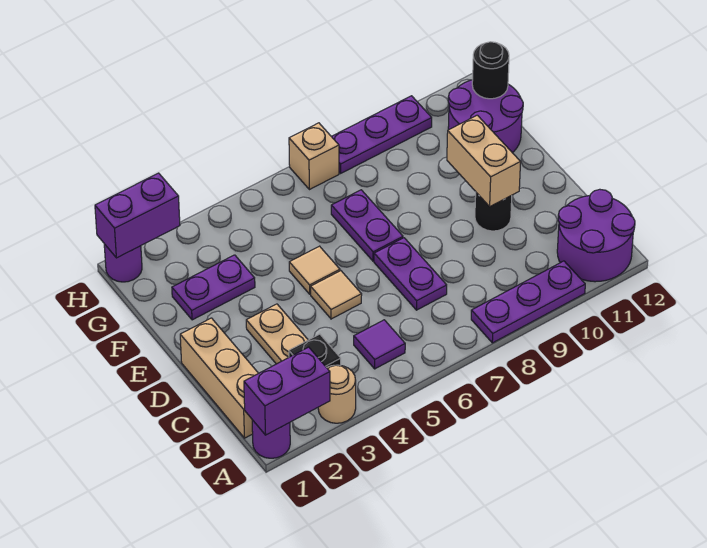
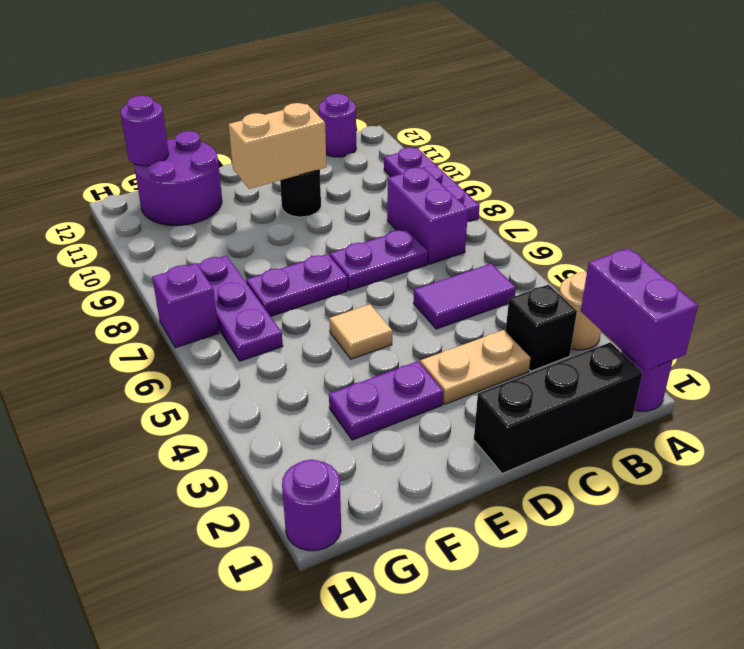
purple round brick A11:B12 level 1 -> purple round brick B12 level 1
tan brick B1:D1 level 1 -> black brick B1:D1 level 1
purple tile B5 level 1 -> purple tile B5:C5 level 1
tan tile D5 level 1 -> none
purple plate F2:F3 level 1 -> purple plate E3:F3 level 1
black round brick G12 level 2 -> purple round brick G12 level 2
purple brick H1:H2 level 2 -> purple brick B7:B8 level 1
tan brick H7 level 1 -> purple brick H7 level 1
purple plate H8:H10 level 1 -> purple plate G6:G8 level 1

